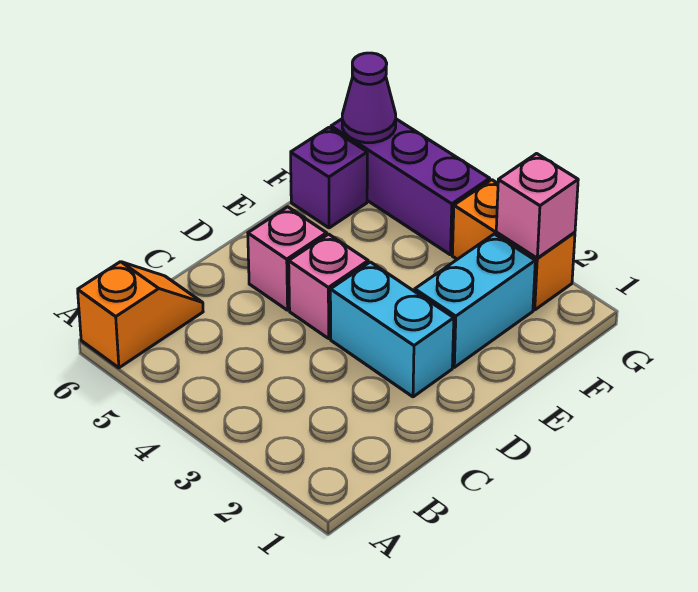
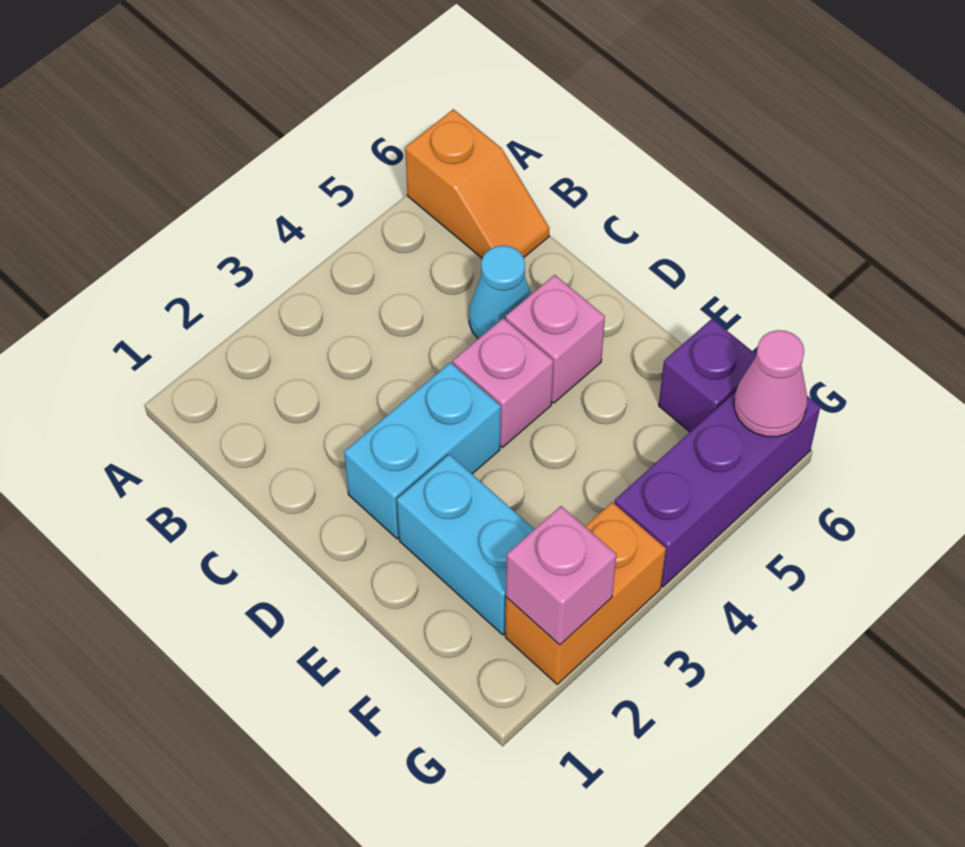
none -> cyan cone C5 level 1
purple cone G6 level 2 -> pink cone G6 level 2

